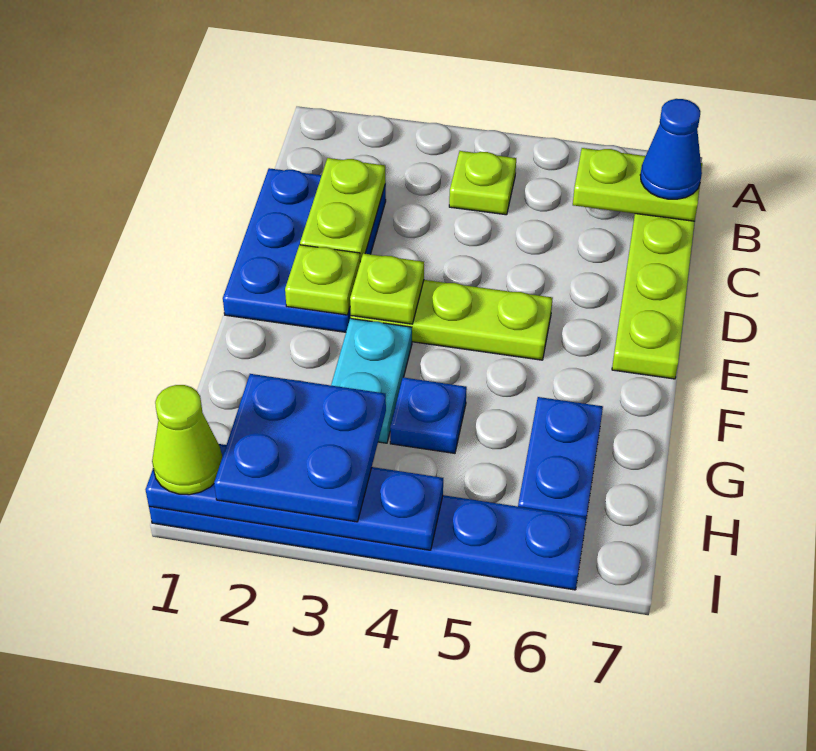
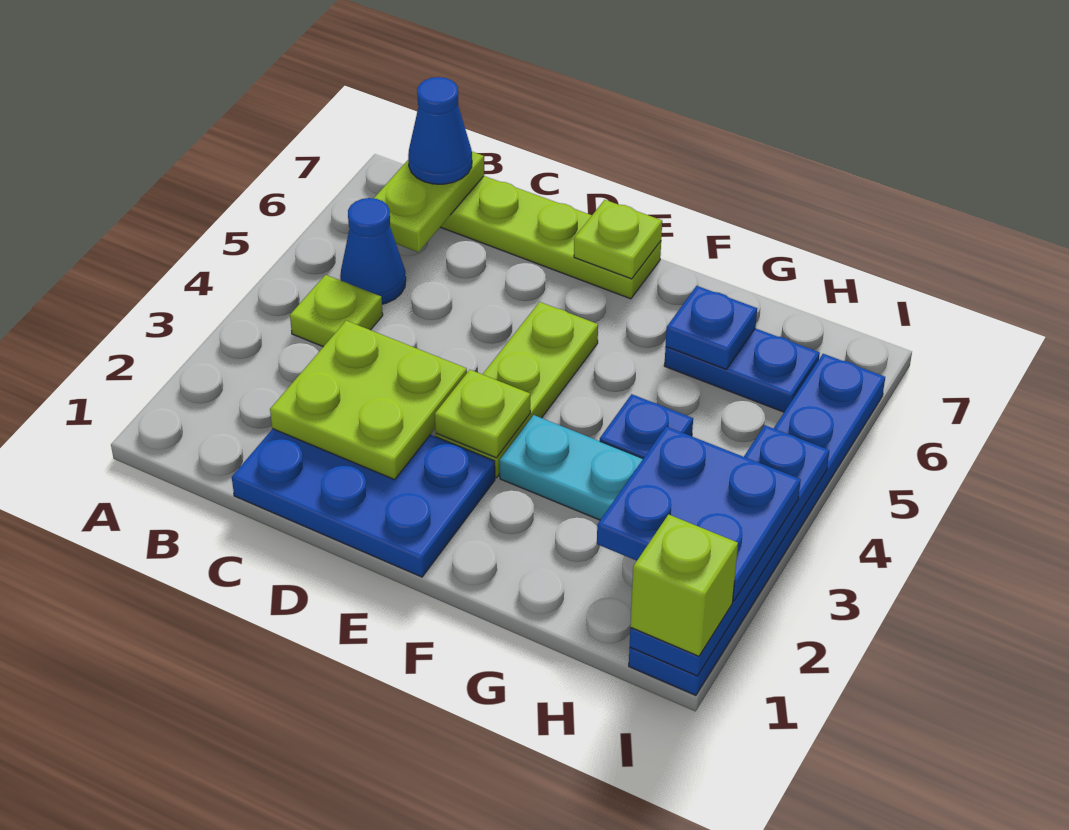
none -> blue cone B5 level 1
lime plate C2:D2 level 2 -> lime plate C2:D3 level 2
lime plate E2 level 2 -> lime plate E7 level 2
none -> blue plate G6 level 2
lime cone I1 level 3 -> lime brick I1 level 3

